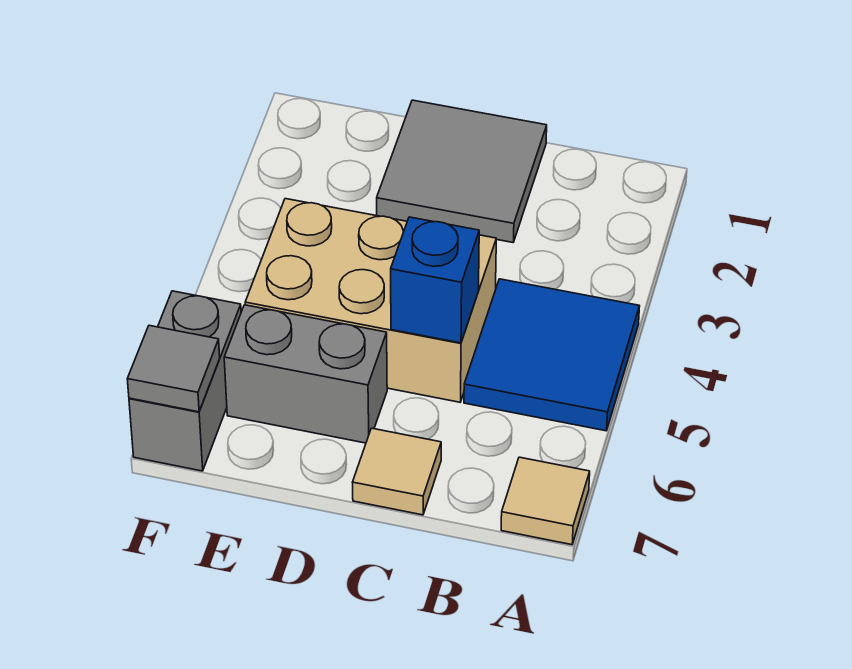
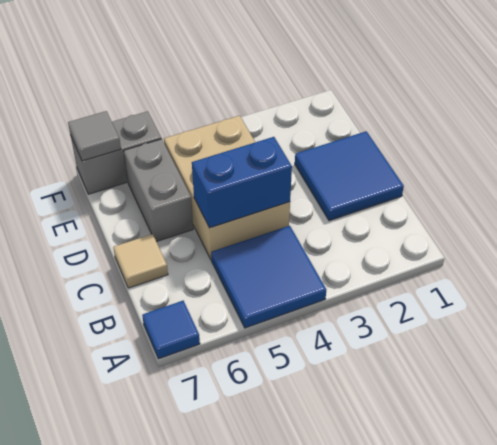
tan tile A7 level 1 -> blue tile A7 level 1
grey tile C1:D2 level 1 -> blue tile C1:D2 level 1
blue brick C5 level 2 -> blue brick C4:C5 level 2

